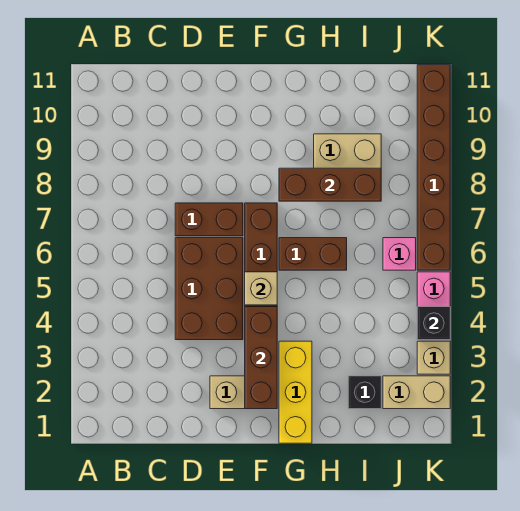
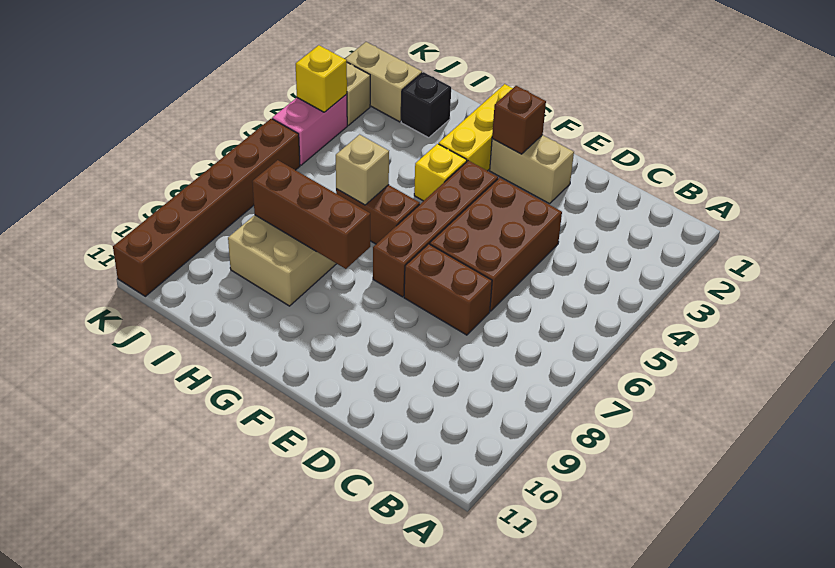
brown brick F2:F4 level 2 -> brown brick F2 level 2
tan brick F5 level 2 -> tan brick H6 level 2
none -> yellow brick G4 level 1
pink brick J6 level 1 -> none
black brick K4 level 2 -> yellow brick K4 level 2

